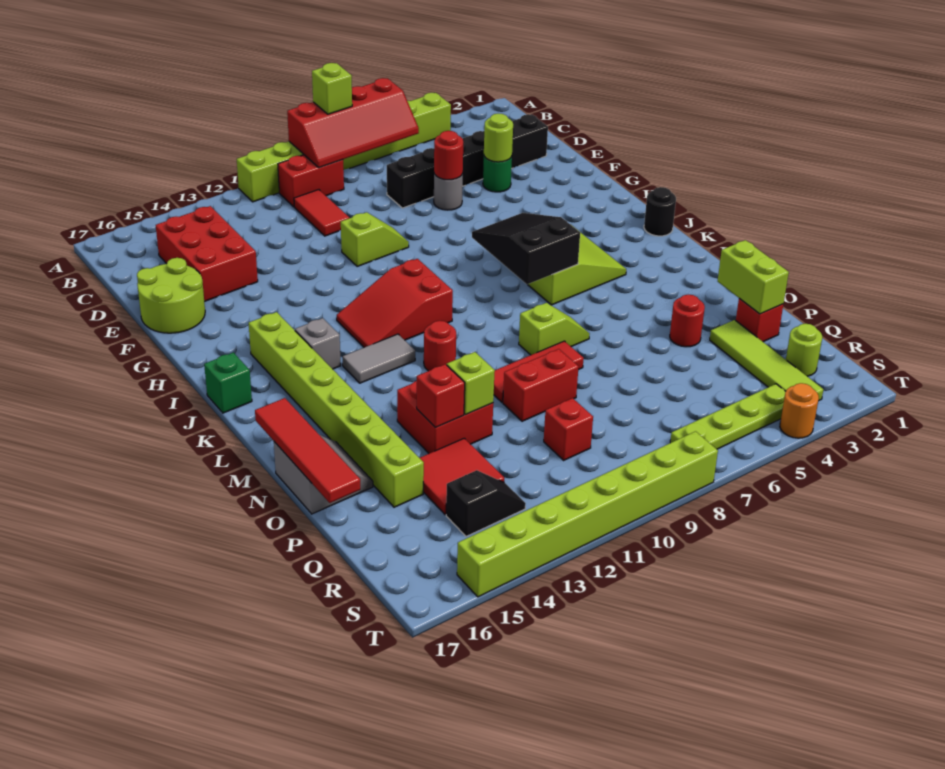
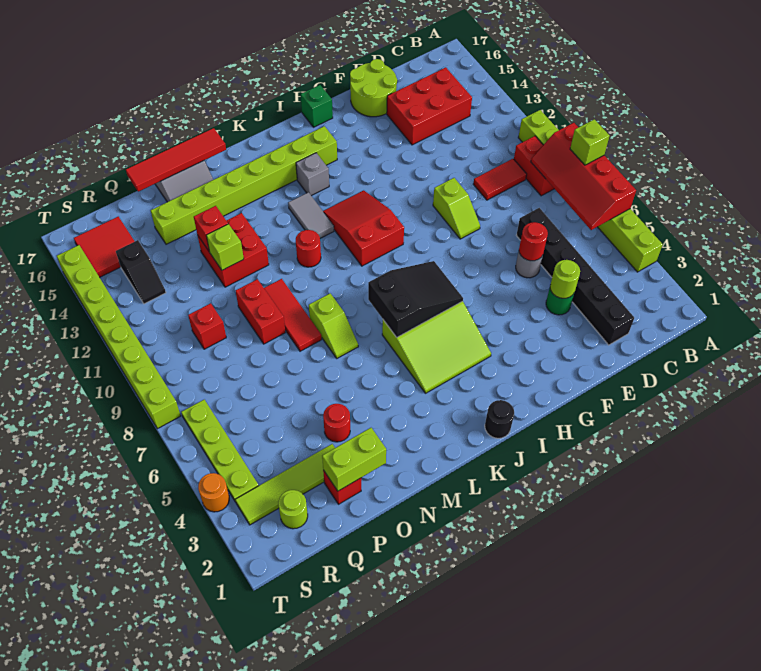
green brick J17 level 1 -> green brick H17 level 1
red tile P13:Q14 level 1 -> red tile R15:S16 level 1

